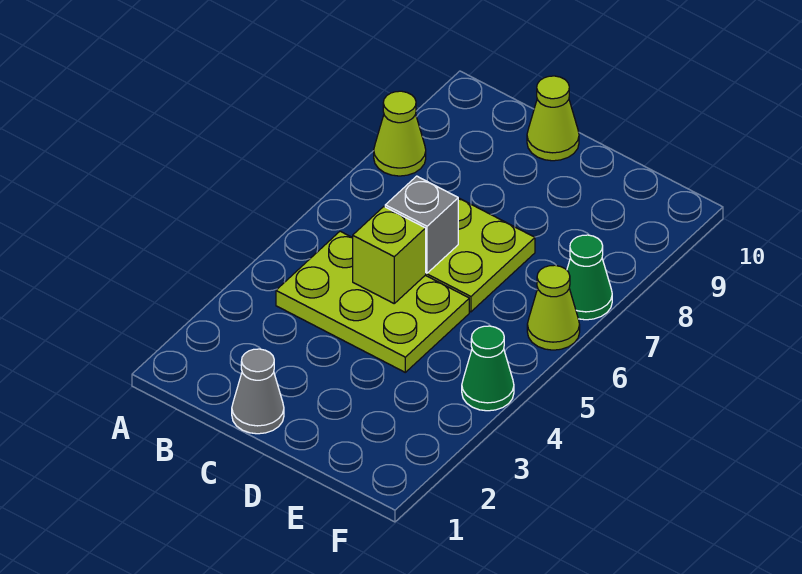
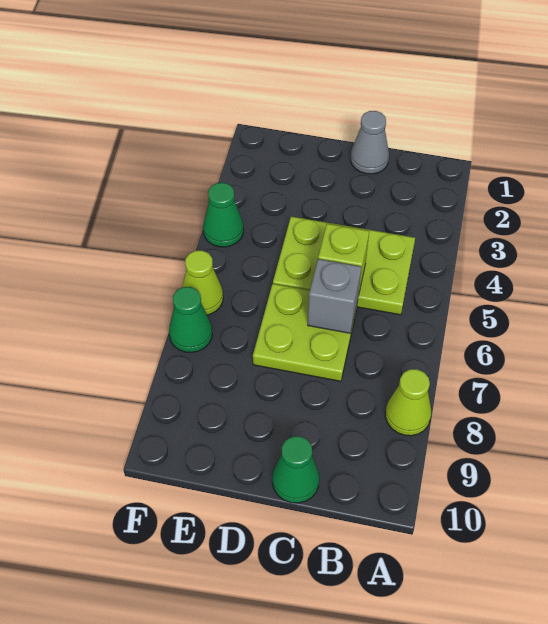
lime cone C10 level 1 -> green cone C10 level 1

